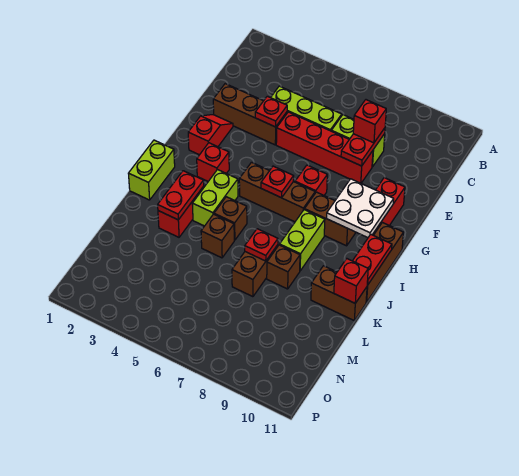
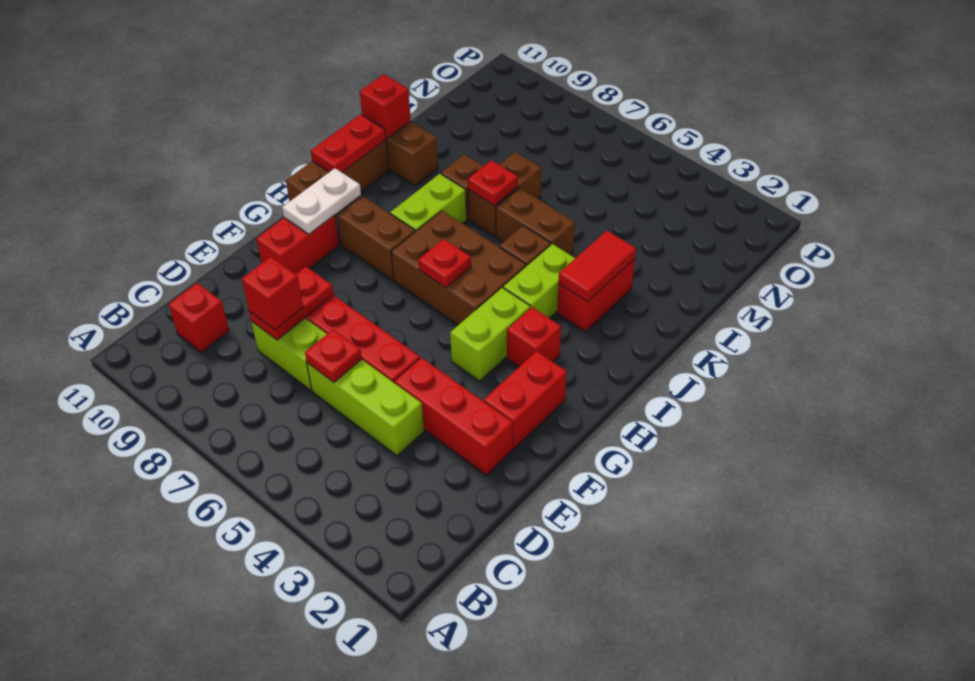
brown brick E2:E4 level 1 -> red brick E2:E4 level 1
red plate E4 level 2 -> red plate D6 level 2
red slope F2:G2 level 1 top G -> red brick F2:G2 level 1
red brick G7 level 1 -> red brick C10 level 1
white plate G9:H10 level 2 -> white plate G10:H10 level 2
brown brick H5:H7 level 1 -> brown brick H5:I7 level 1
lime brick I1:J1 level 1 -> lime brick G4:H4 level 1
red plate J3:K3 level 2 -> red tile J3:K3 level 2
brown brick K5 level 1 -> brown brick K5:K6 level 1

